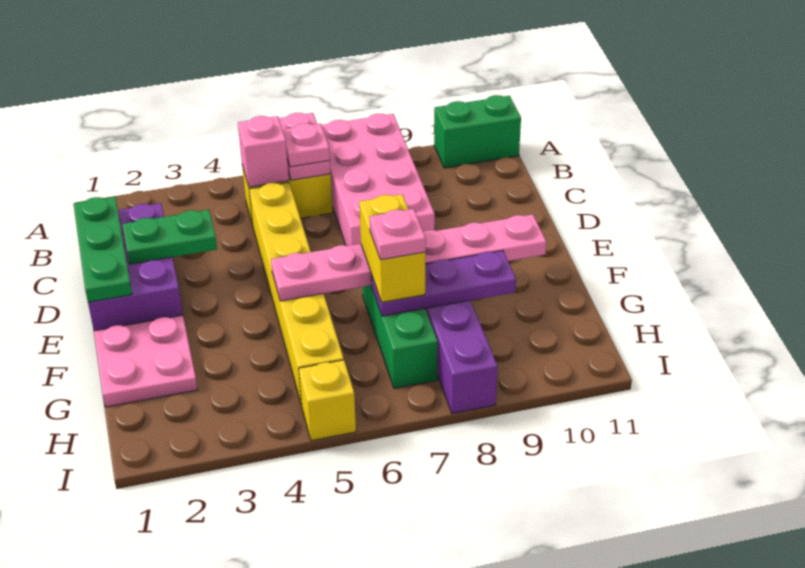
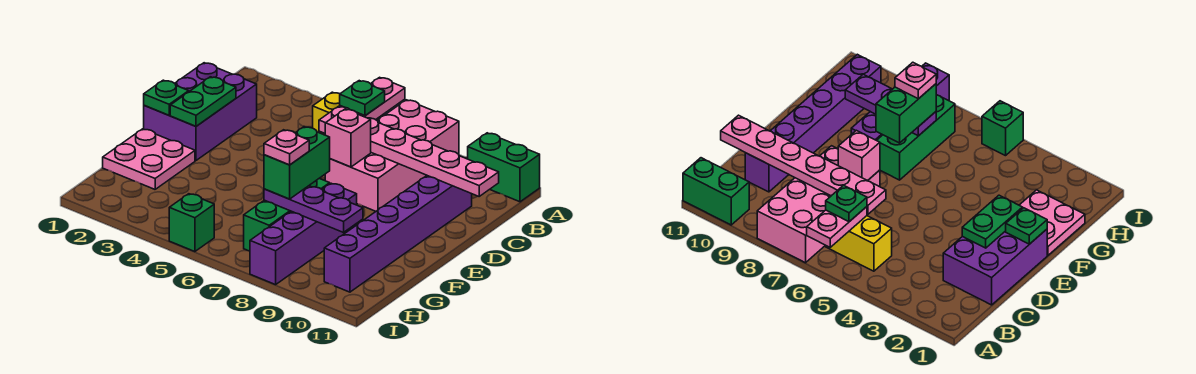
pink brick B5 level 2 -> pink brick D7 level 2
pink plate B6 level 3 -> green plate B6 level 3
green plate C1:E1 level 2 -> green plate E1 level 2
yellow brick C5:H5 level 1 -> none
none -> purple brick C10:H10 level 1
green plate D2:D3 level 2 -> green plate D2:E2 level 2
pink plate F5:F10 level 2 -> pink plate C6:C11 level 2
yellow brick F7:G7 level 3 -> green brick F7:G7 level 3
yellow brick I5 level 1 -> green brick I5 level 1

